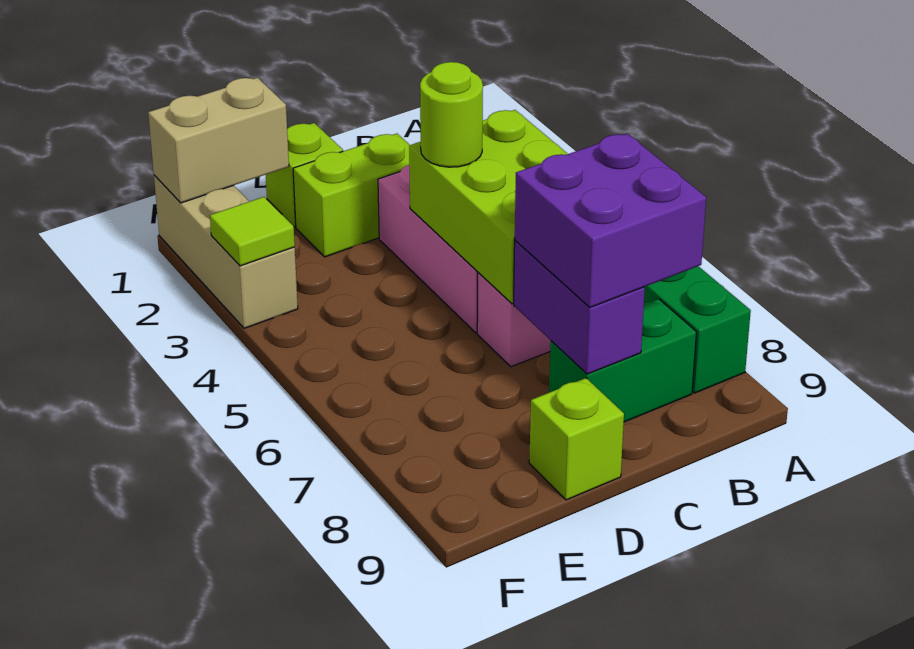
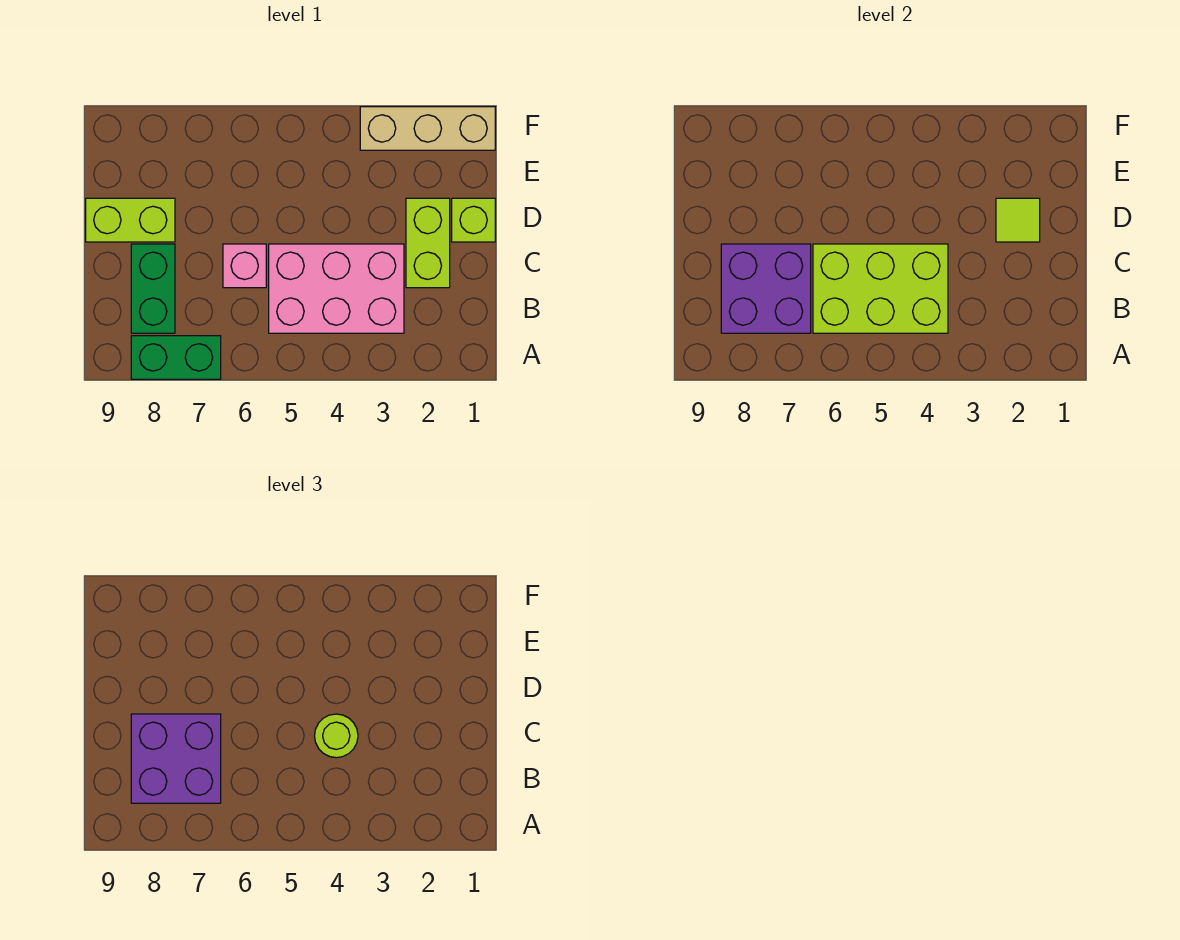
purple brick C7:C8 level 2 -> purple brick B7:C8 level 2
lime brick D9 level 1 -> lime brick D8:D9 level 1
tan brick E1:F1 level 2 -> none
lime tile F3 level 2 -> lime tile D2 level 2

